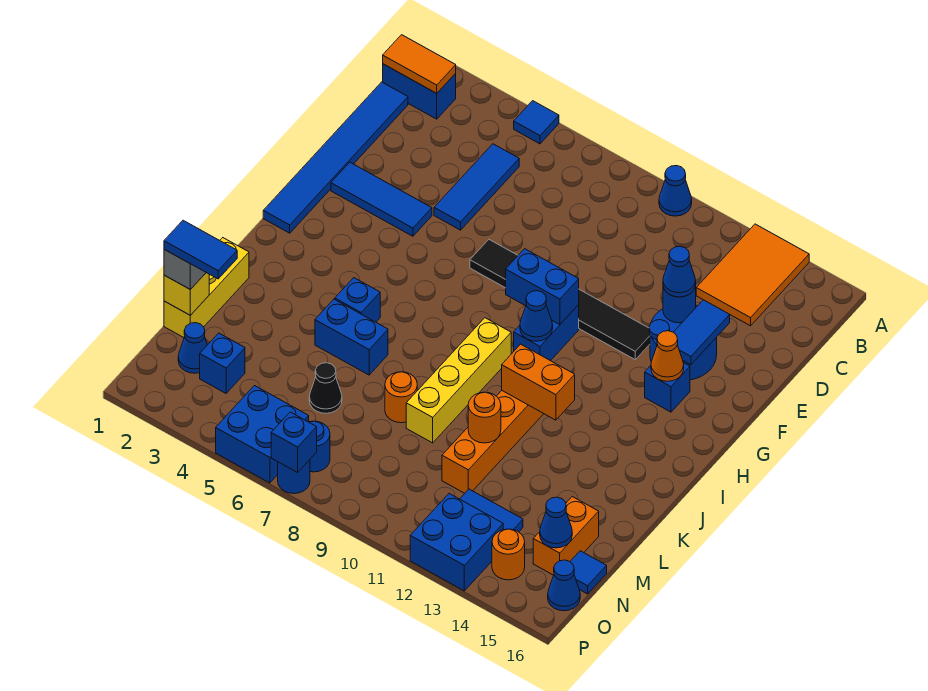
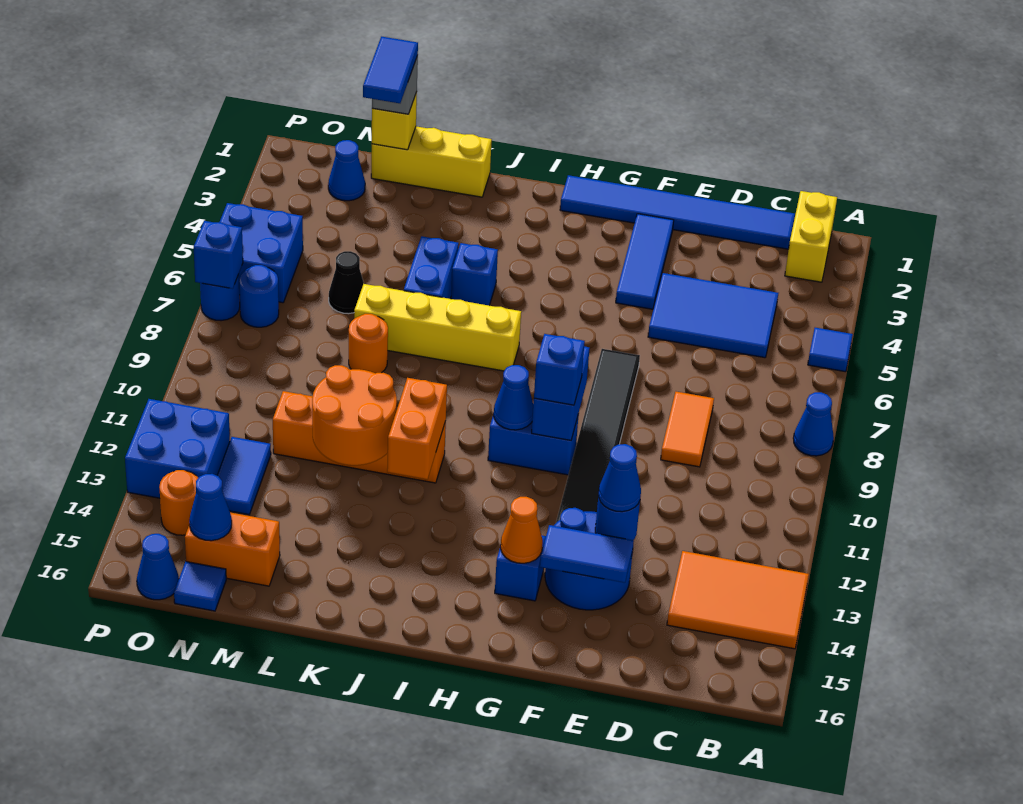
blue cone A10 level 1 -> blue cone A8 level 1
blue brick B1:B2 level 1 -> yellow brick B1:B2 level 1
orange tile B1:B2 level 2 -> orange tile D8:D9 level 1
blue tile C5:E5 level 1 -> blue tile C4:E5 level 1
yellow brick I9:L9 level 1 -> yellow brick I7:L7 level 1
orange round brick L11 level 2 -> orange round brick K11:L12 level 2
blue brick N3 level 1 -> blue brick G10 level 3

